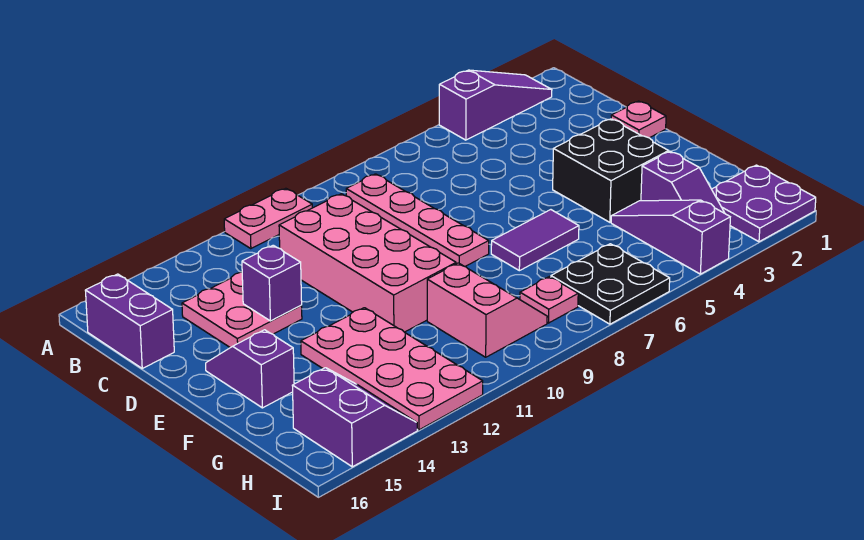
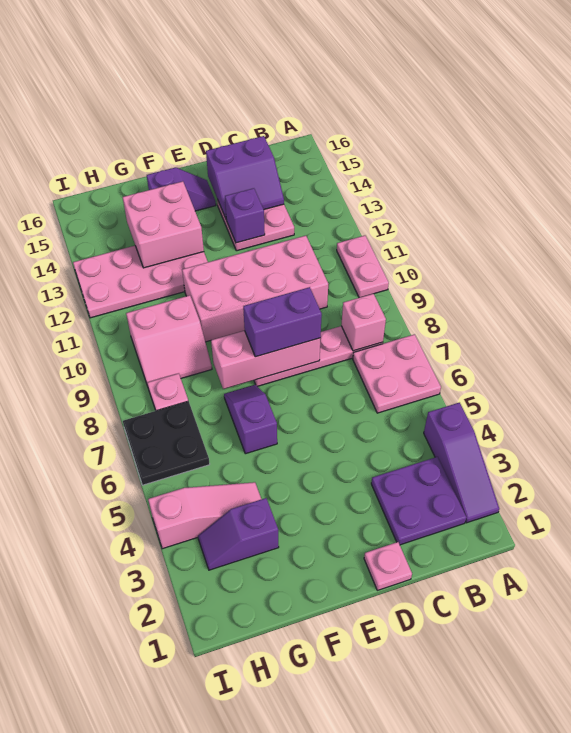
none -> pink plate A6:B7 level 1
none -> pink brick B8 level 2
purple brick B16:C16 level 1 -> purple brick D8:E8 level 3
none -> pink brick D8:F8 level 2
black brick E3:F4 level 1 -> none
purple tile F6:F7 level 1 -> purple slope F6:F7 level 1 top 6
none -> pink brick F13:G14 level 2
purple slope G4:I4 level 1 top I -> pink slope G4:I4 level 1 top I
purple plate H1:I2 level 1 -> purple plate B2:C3 level 1
purple slope H14:I15 level 1 top 15 -> purple slope C14:D15 level 2 top 15

